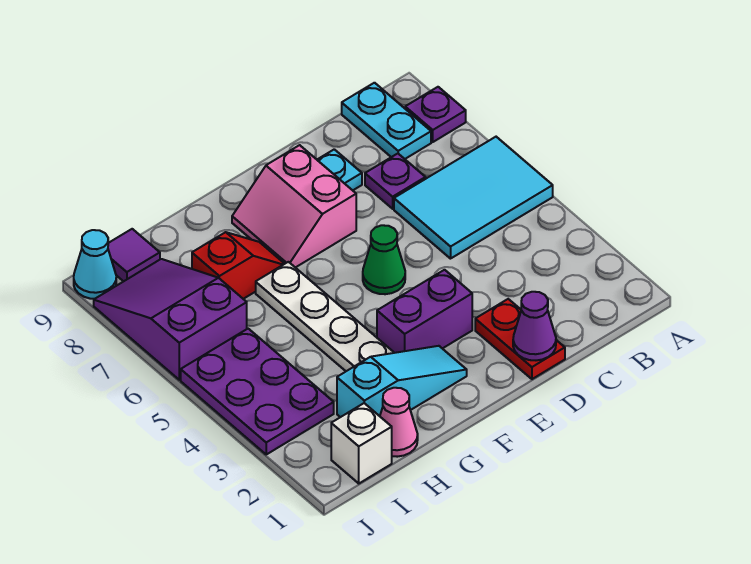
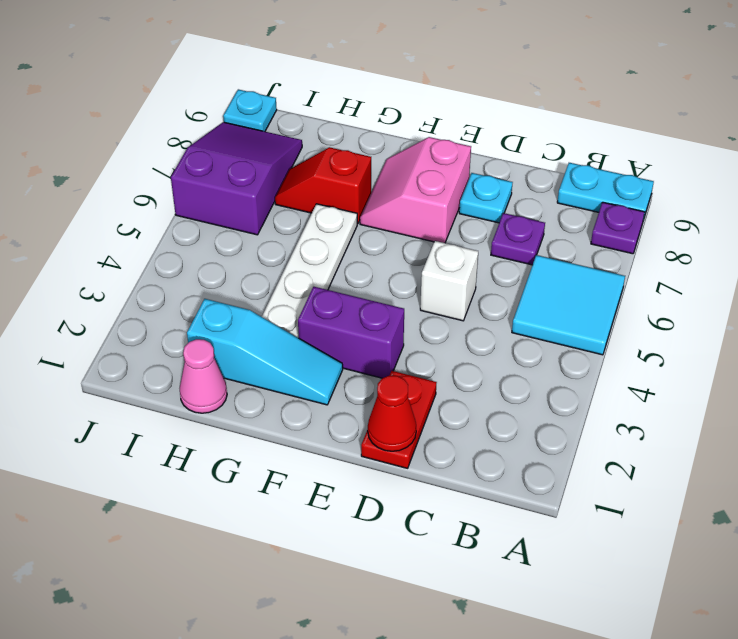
cyan tile A5:C6 level 1 -> cyan tile A5:B6 level 1
cyan plate B8:B9 level 1 -> cyan plate A9:B9 level 1
purple cone D1 level 2 -> red cone D1 level 2
green cone E5 level 1 -> none
red slope G7:H7 level 1 top H -> red slope G7:H7 level 1 top G
white brick I1 level 1 -> white brick D5 level 1
purple plate I3:J5 level 1 -> none
purple tile I9 level 1 -> none
cyan cone J9 level 1 -> cyan plate J9 level 1

